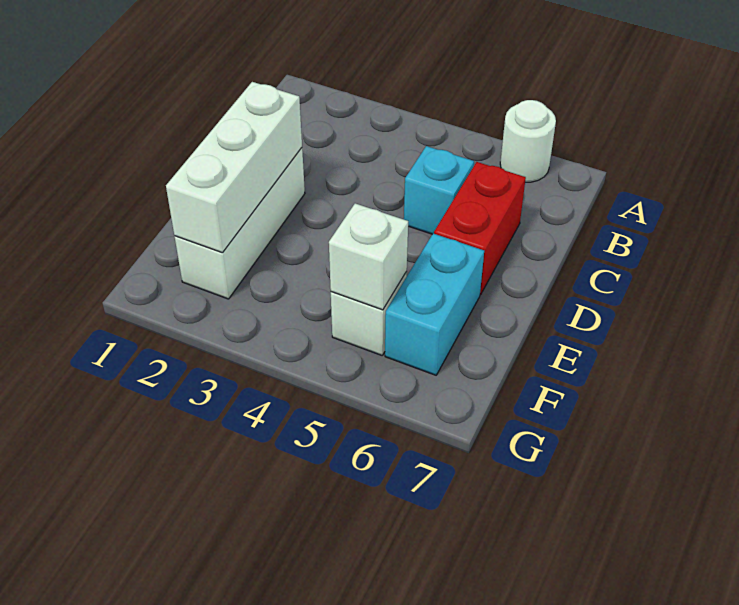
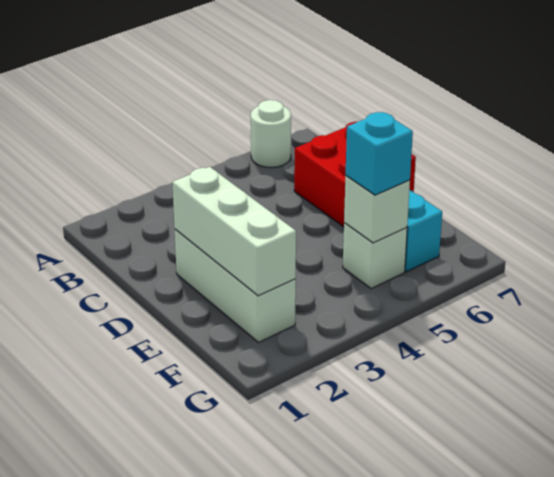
cyan brick C5 level 1 -> cyan brick F5 level 3
red brick C6:D6 level 1 -> red brick C6:D7 level 1

